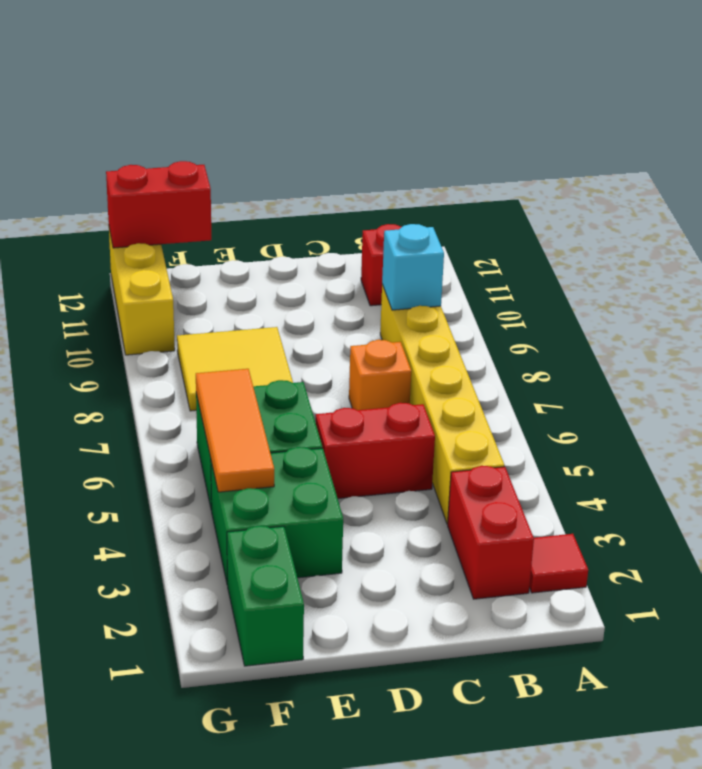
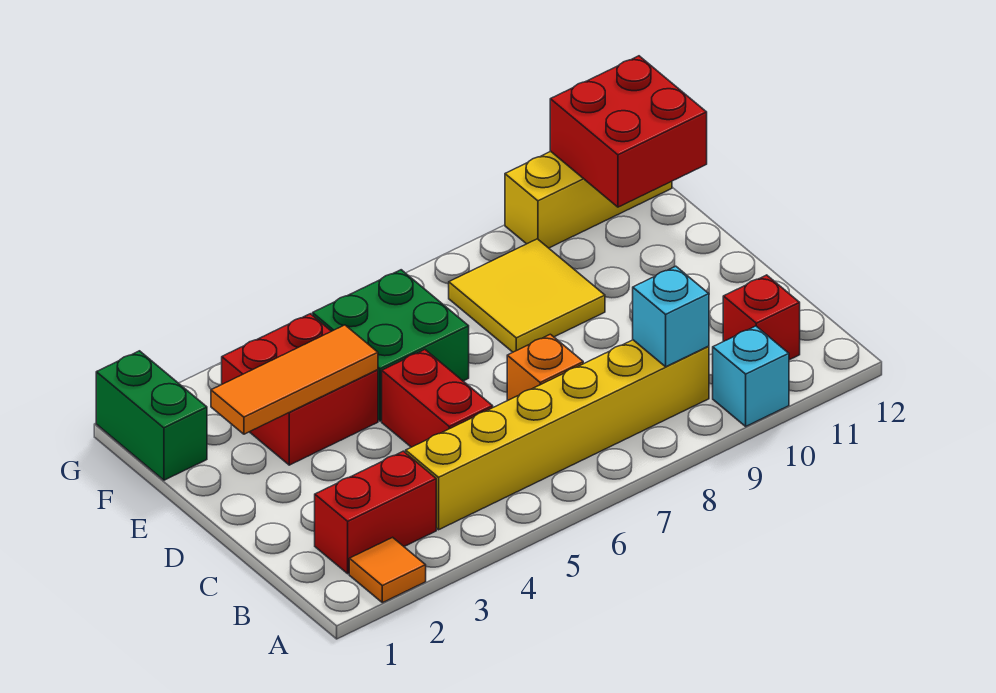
red tile A2 level 1 -> orange tile A2 level 1
none -> cyan brick A10 level 1
green brick E3:F4 level 1 -> red brick E3:F4 level 1
green brick F1:F2 level 1 -> green brick F1:G1 level 1
orange tile F4:F6 level 2 -> orange tile E2:E4 level 2
red brick F12:G12 level 2 -> red brick F11:G12 level 2

